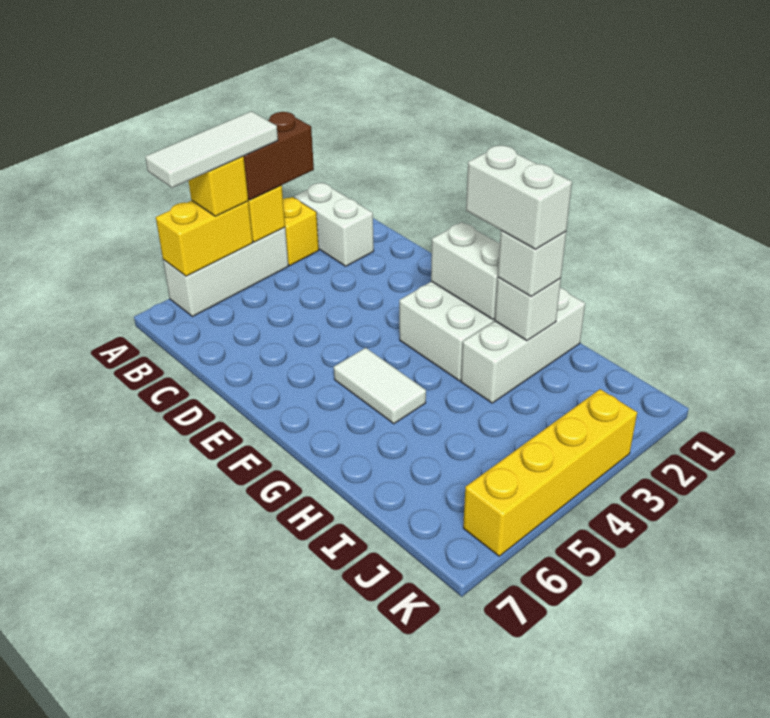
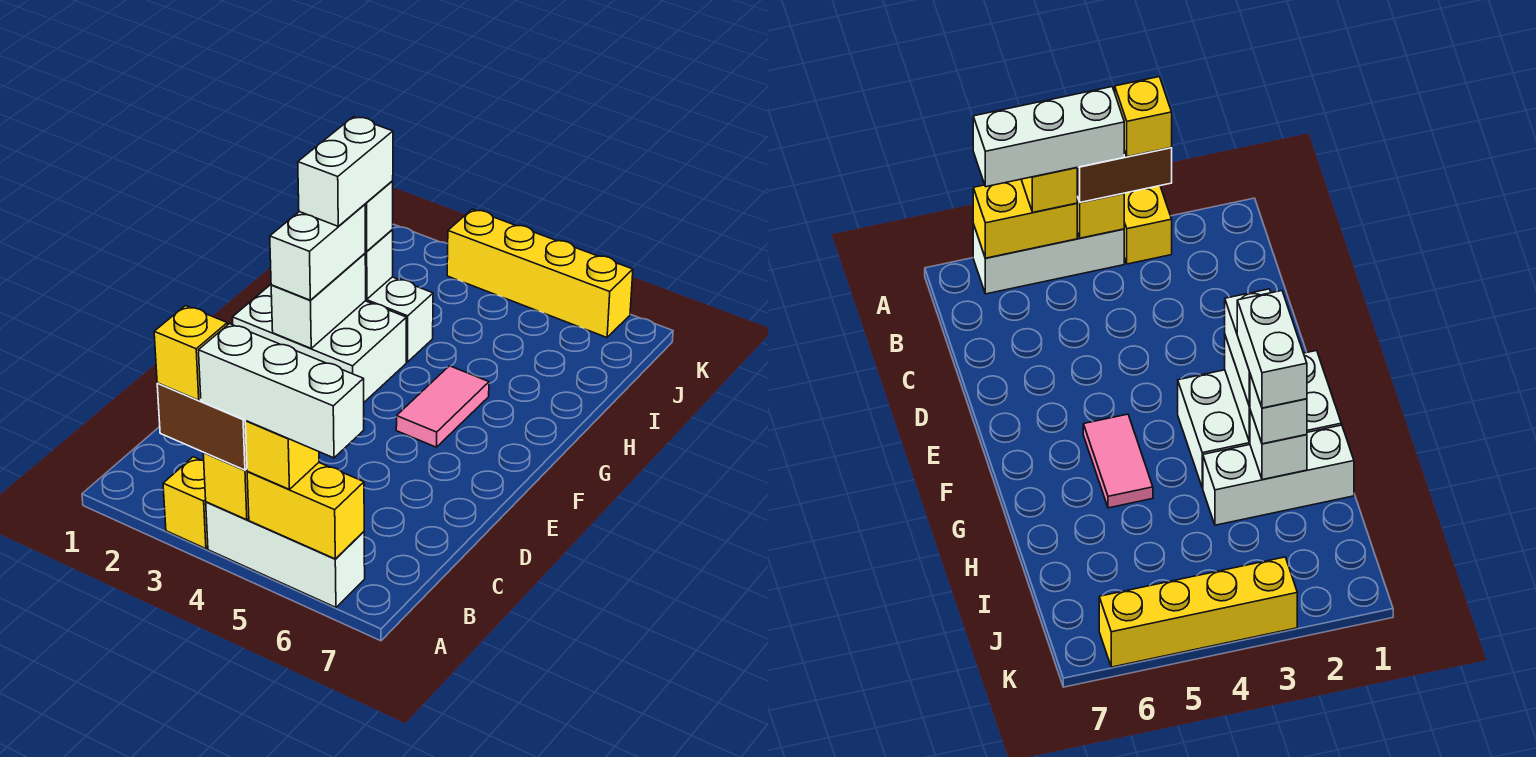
white brick A2:B2 level 1 -> white brick F2:G2 level 3
none -> yellow brick A3 level 4
white tile A4:A6 level 4 -> white brick A4:A6 level 4
white tile F5:G5 level 1 -> pink tile F5:G5 level 1

